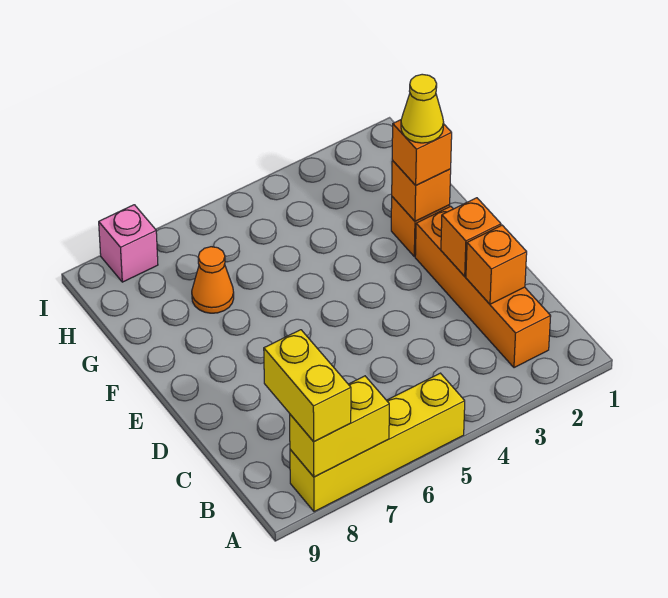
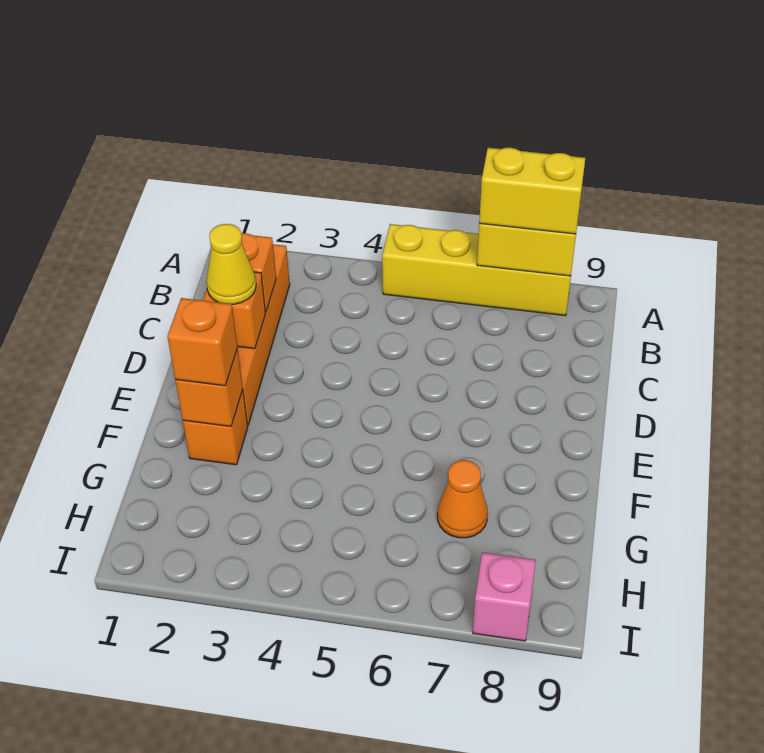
yellow brick A8:B8 level 3 -> yellow brick A7:A8 level 3
yellow cone F2 level 4 -> yellow cone D2 level 3

